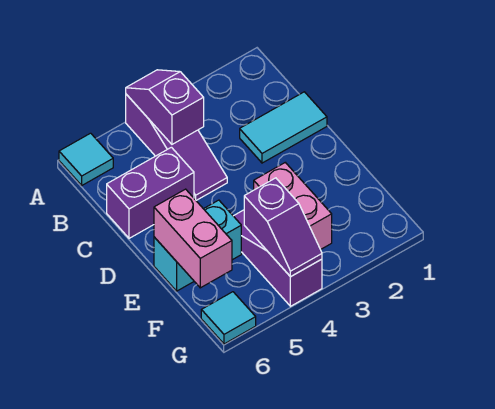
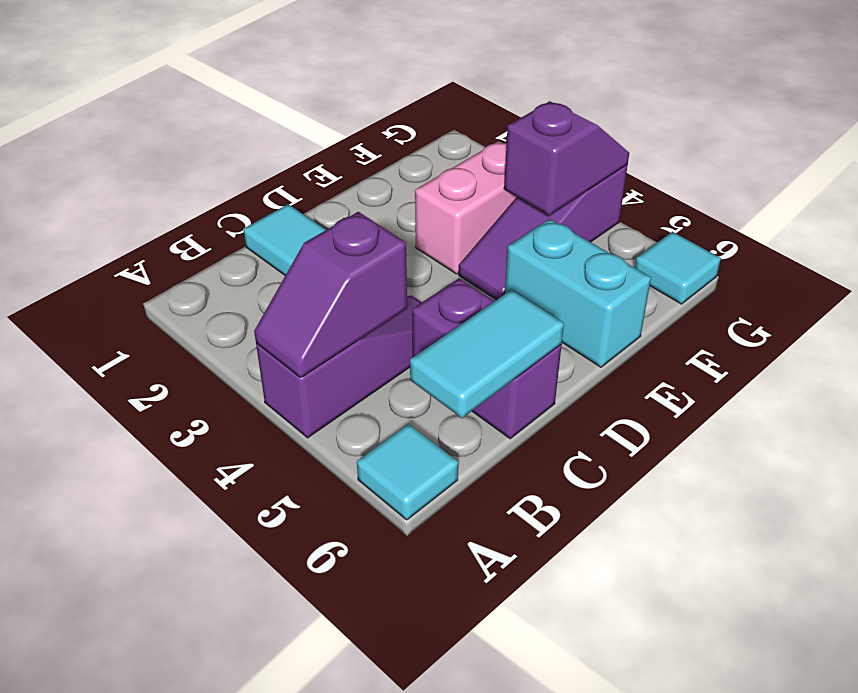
none -> cyan tile B6:C6 level 2
pink brick E6:F6 level 2 -> none

